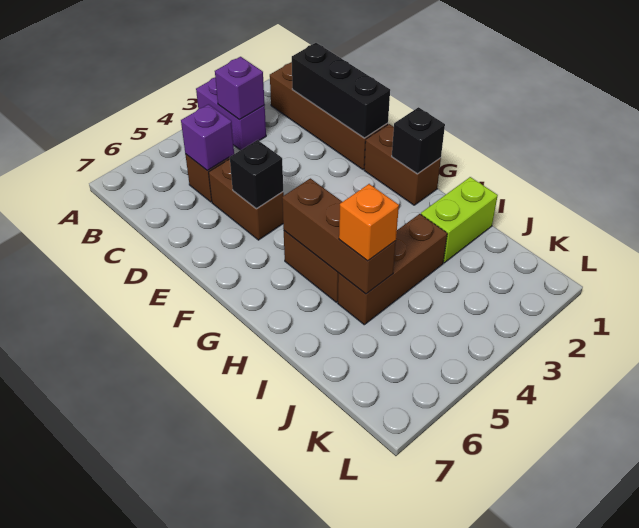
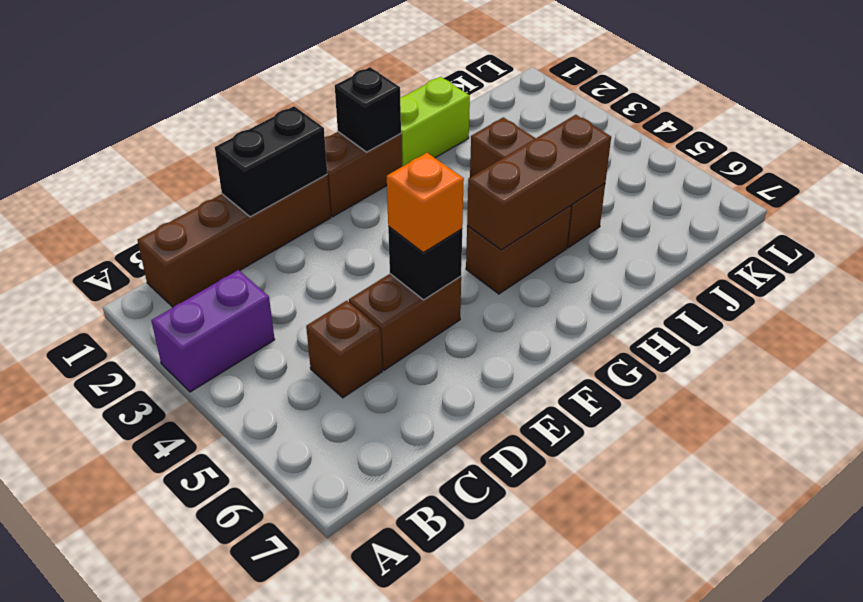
purple brick B3 level 2 -> none
black brick C1:E1 level 2 -> black brick D1:E1 level 2
purple brick C5 level 2 -> none
lime brick I1:I2 level 1 -> lime brick H1:I1 level 1
orange brick I5 level 3 -> orange brick E5 level 3

